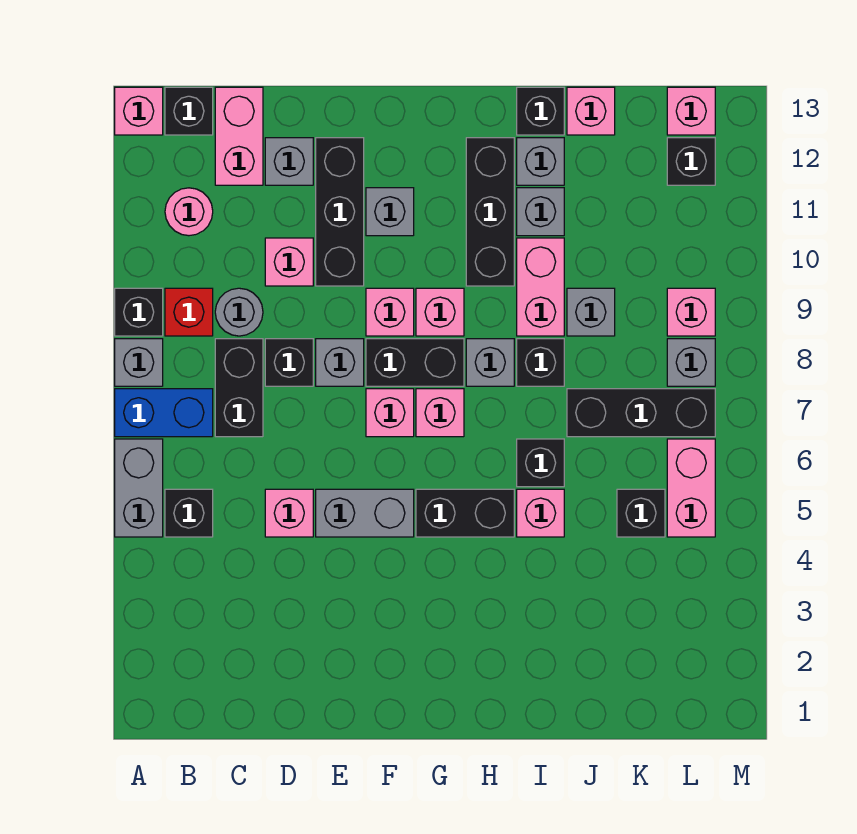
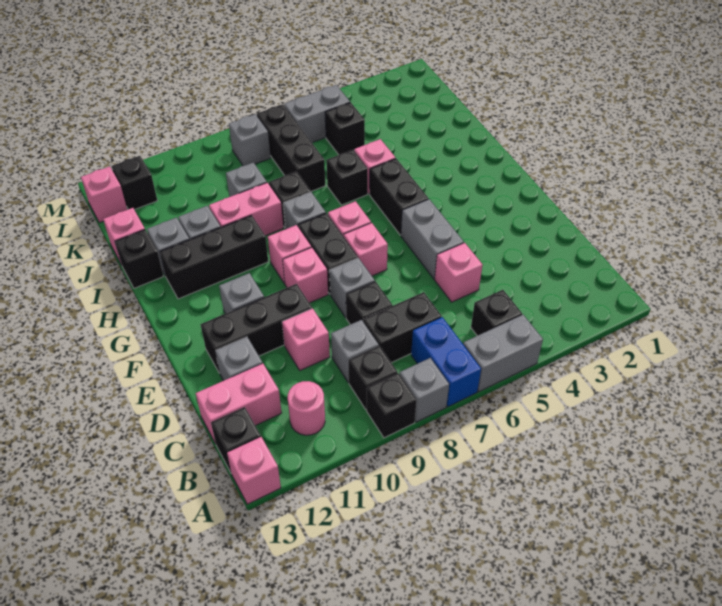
red brick B9 level 1 -> black brick B9 level 1
grey round brick C9 level 1 -> grey brick C9 level 1
pink brick L5:L6 level 1 -> grey brick L5:L6 level 1
pink brick L9 level 1 -> none

